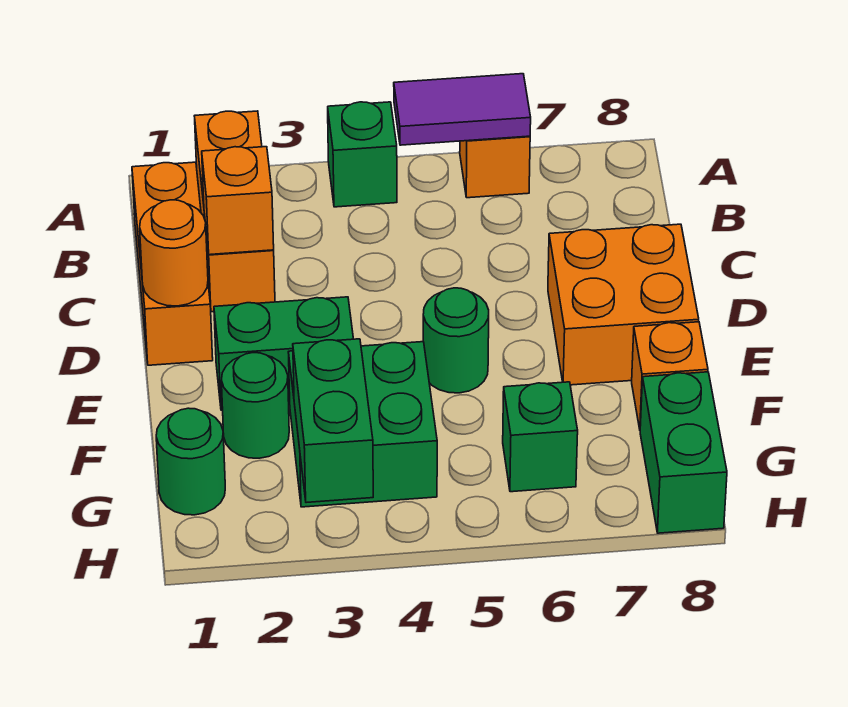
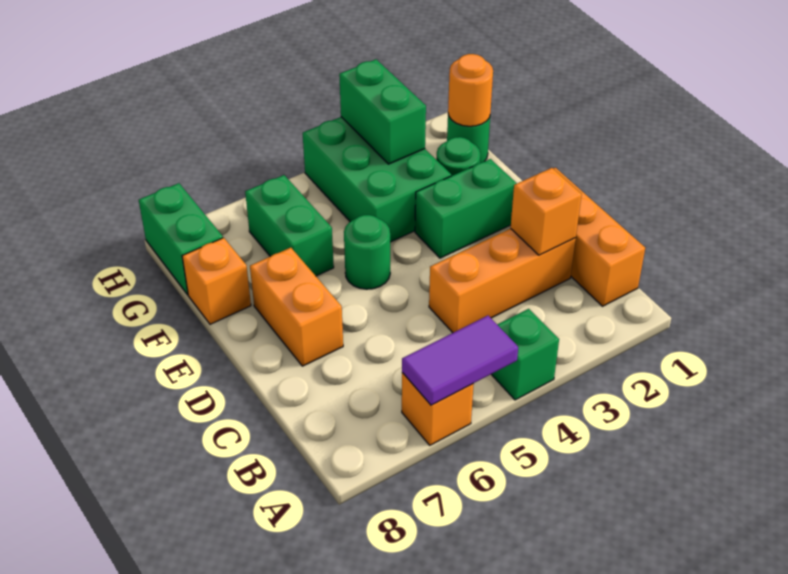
orange brick A2:C2 level 1 -> orange brick C2:C4 level 1
orange round brick D1 level 2 -> orange round brick G1 level 2
orange brick D7:E8 level 1 -> orange brick D7:E7 level 1
green brick F3:G4 level 1 -> green brick F3:H4 level 1
green brick G6 level 1 -> green brick F6:G6 level 1

